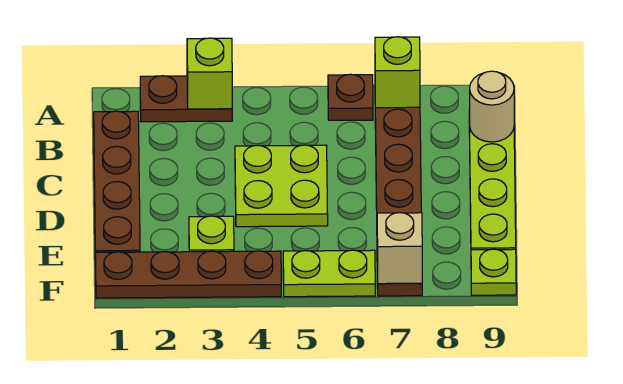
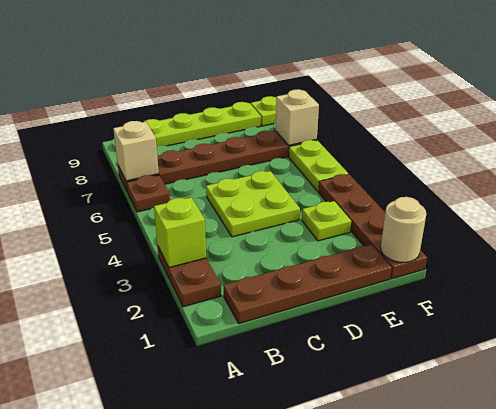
lime brick A7 level 2 -> tan brick A7 level 2
tan round brick B9 level 2 -> tan round brick F1 level 2

